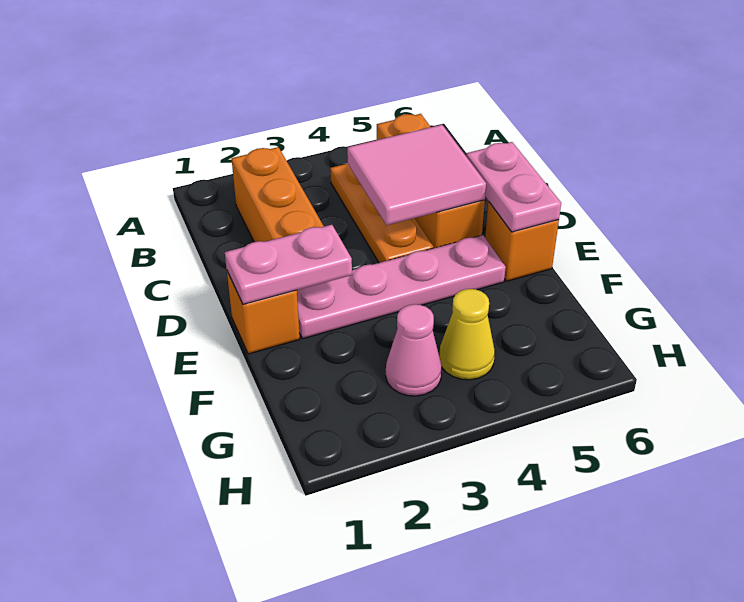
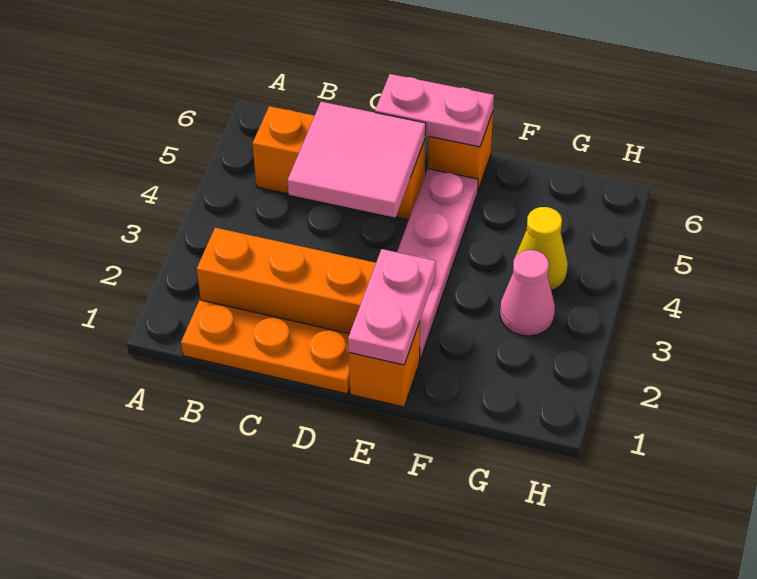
orange plate B4:D4 level 1 -> orange plate B1:D1 level 1

